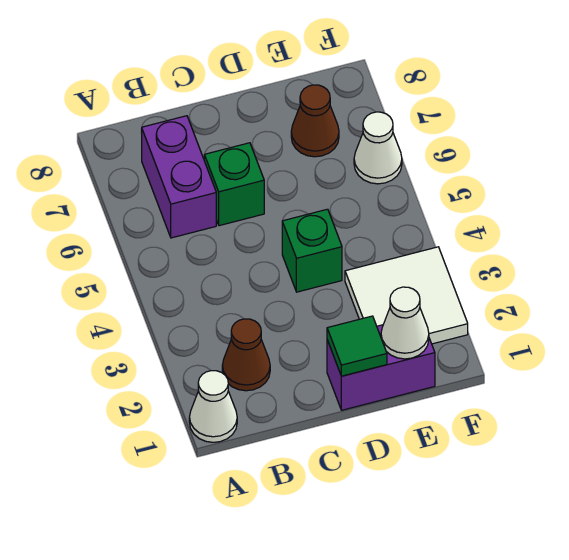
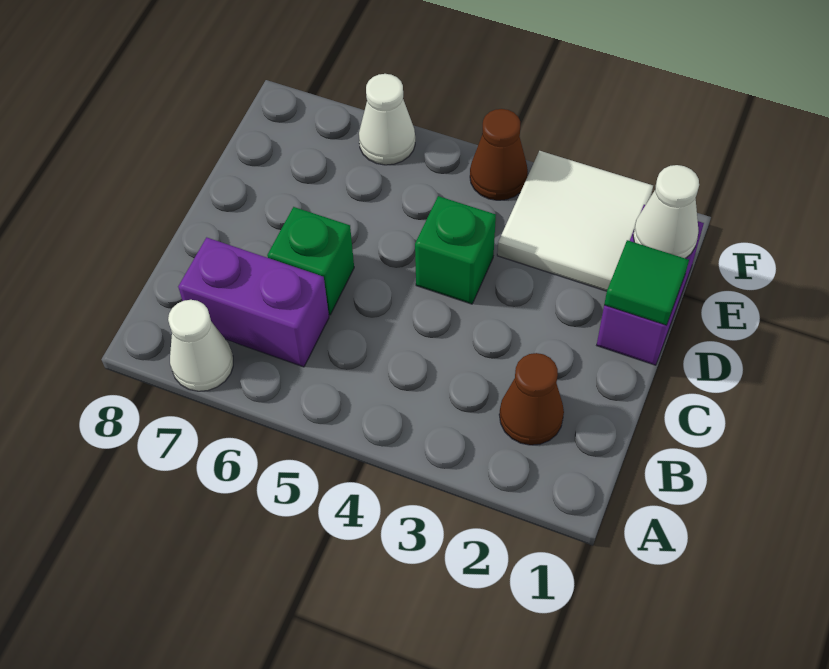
white cone A1 level 1 -> white cone A7 level 1
brown cone E7 level 1 -> brown cone F4 level 1

